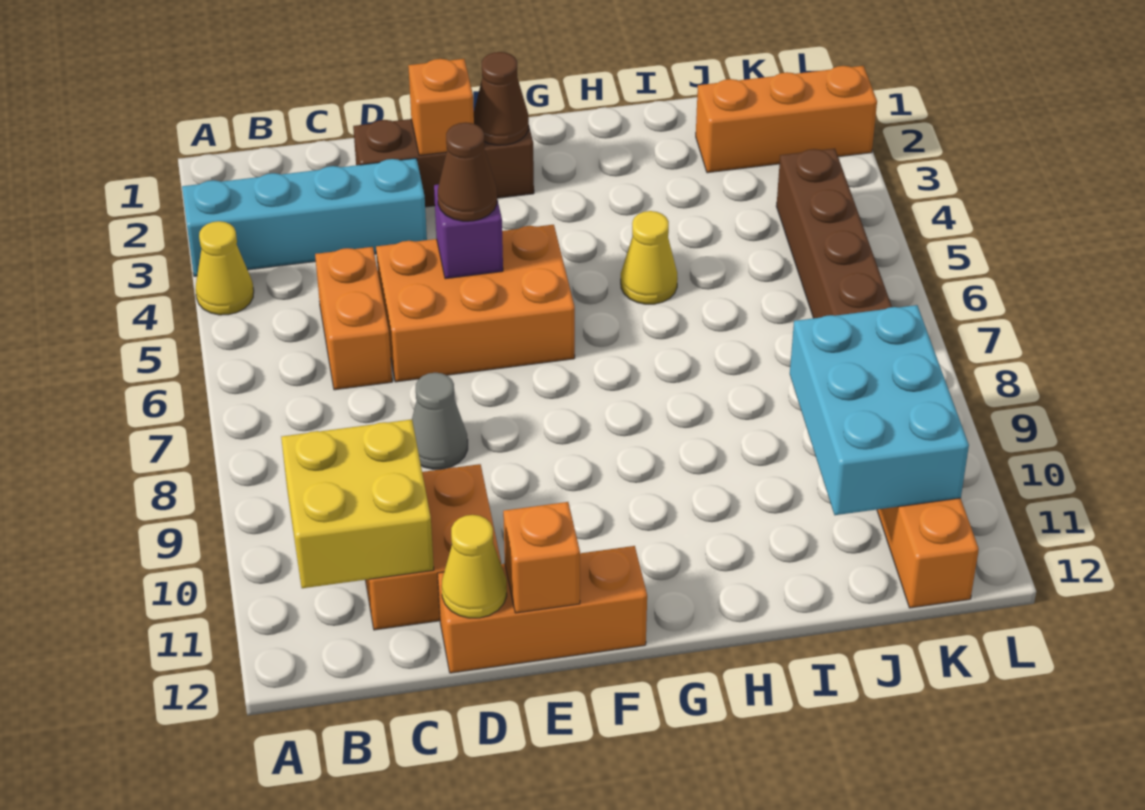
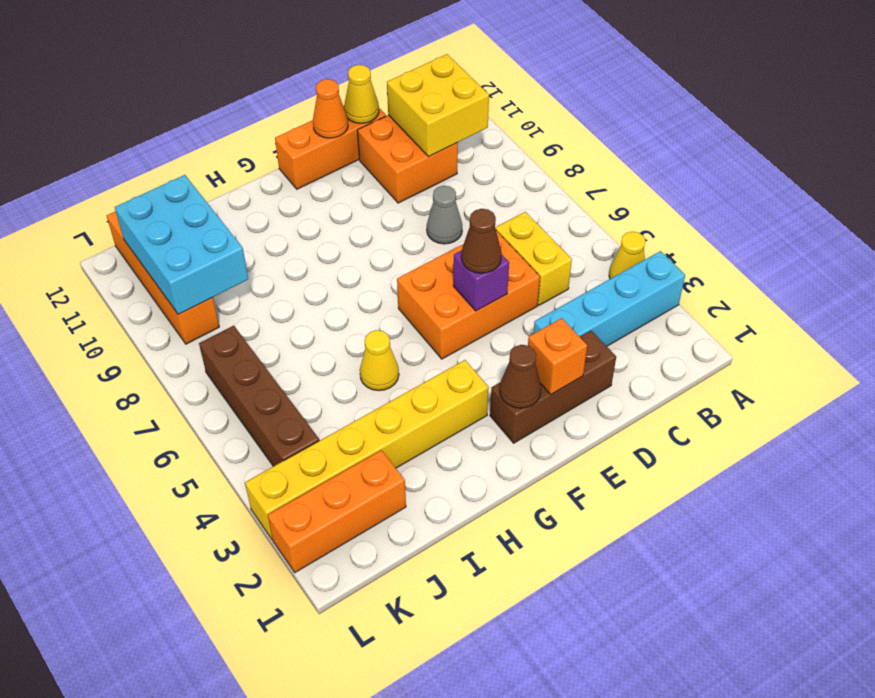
orange brick C5:C6 level 1 -> yellow brick C5:C6 level 1
orange brick E12 level 2 -> orange cone E12 level 2
none -> yellow brick G3:L3 level 1

